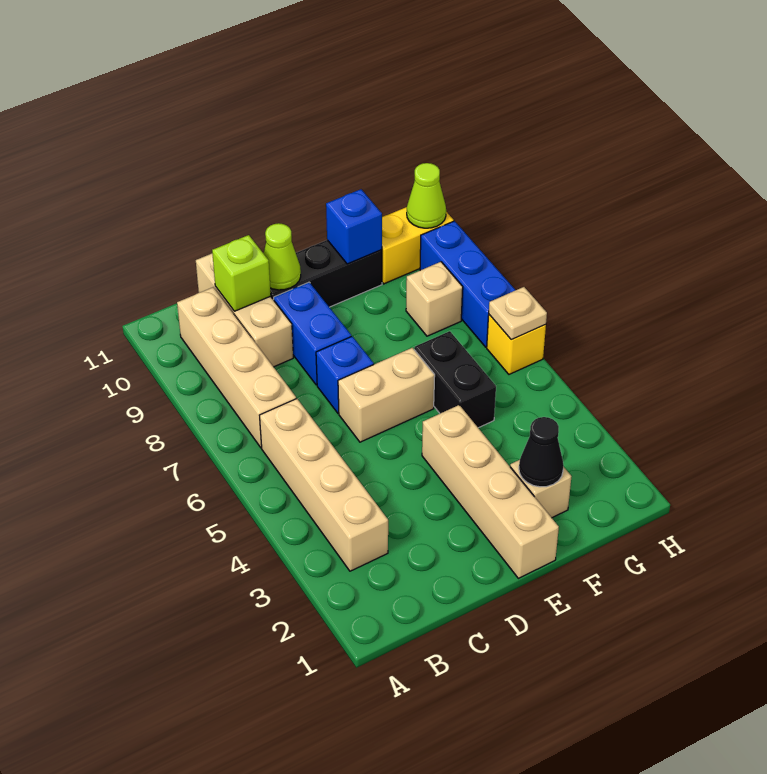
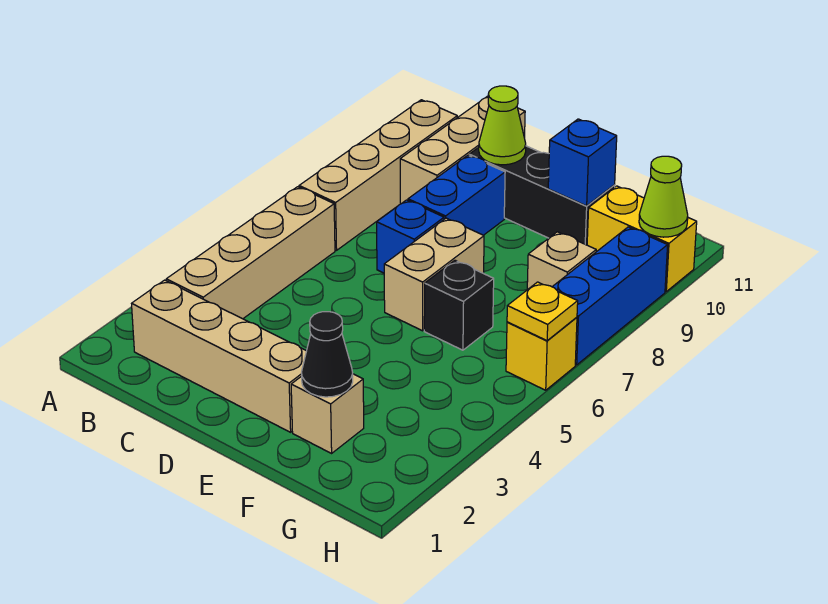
lime brick C10 level 2 -> none
tan brick D6:E6 level 1 -> tan brick E6:E7 level 1
tan brick E1:E4 level 1 -> tan brick B2:E2 level 1
black brick F5:F6 level 1 -> black brick F6 level 1
tan plate H6 level 2 -> yellow plate H6 level 2

